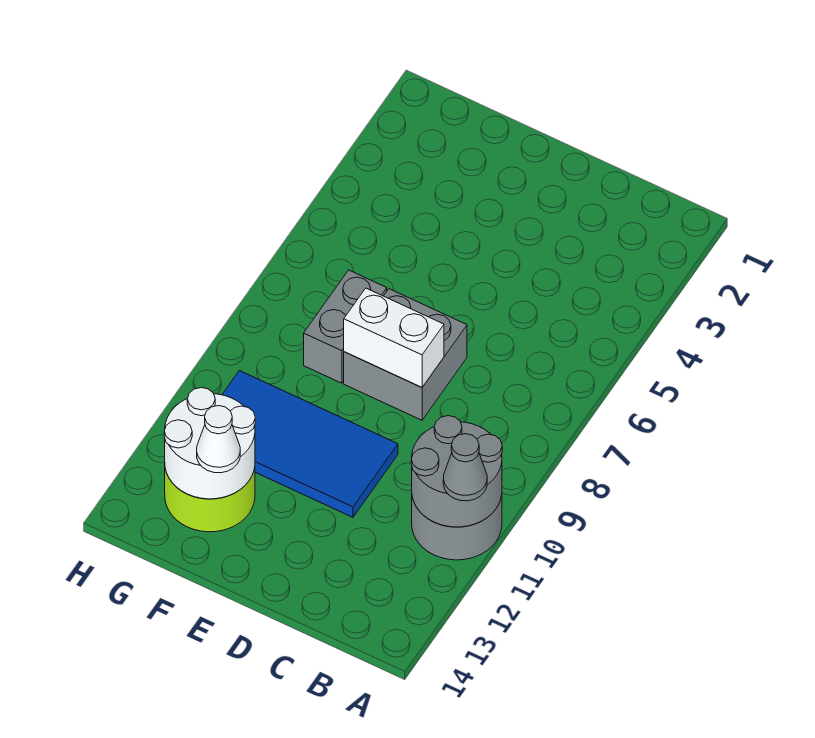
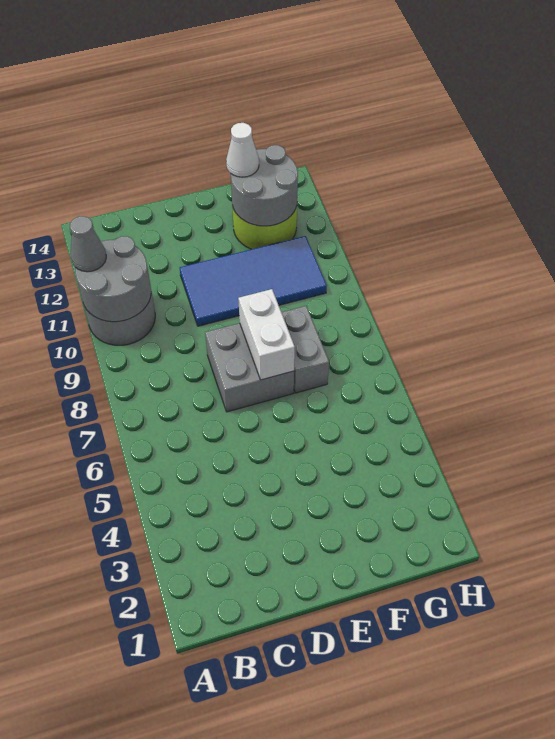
white brick D8:E8 level 2 -> white brick E7:E8 level 2
white round brick F12:G13 level 2 -> grey round brick F12:G13 level 2

